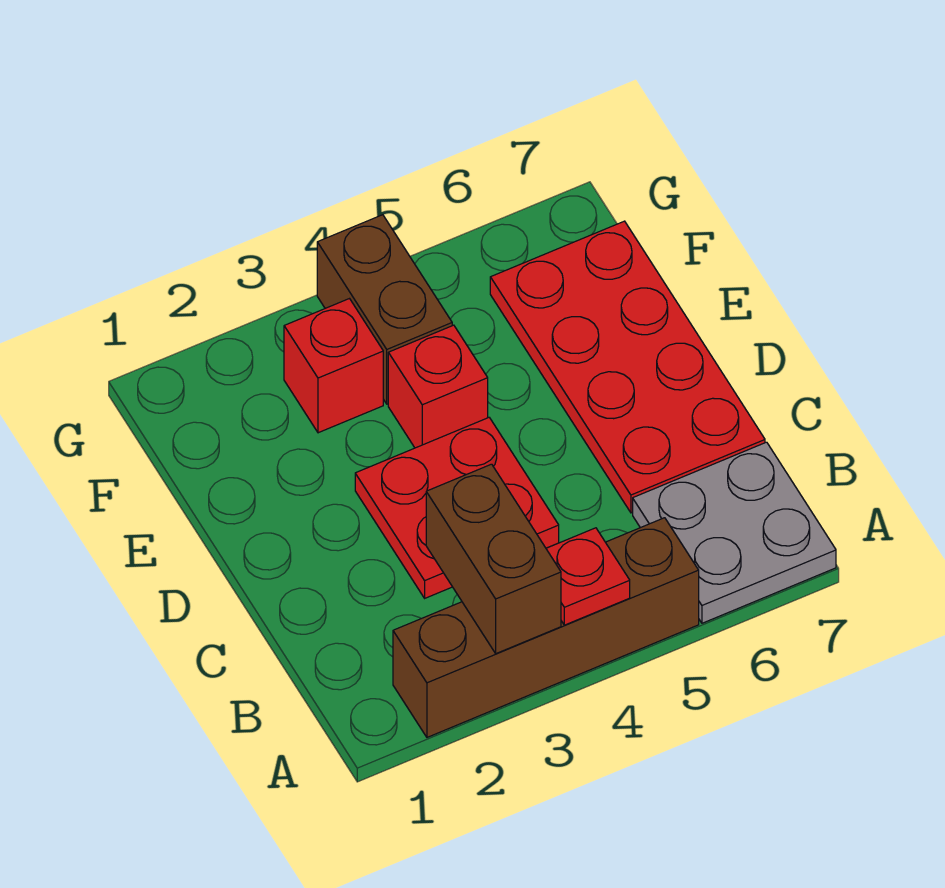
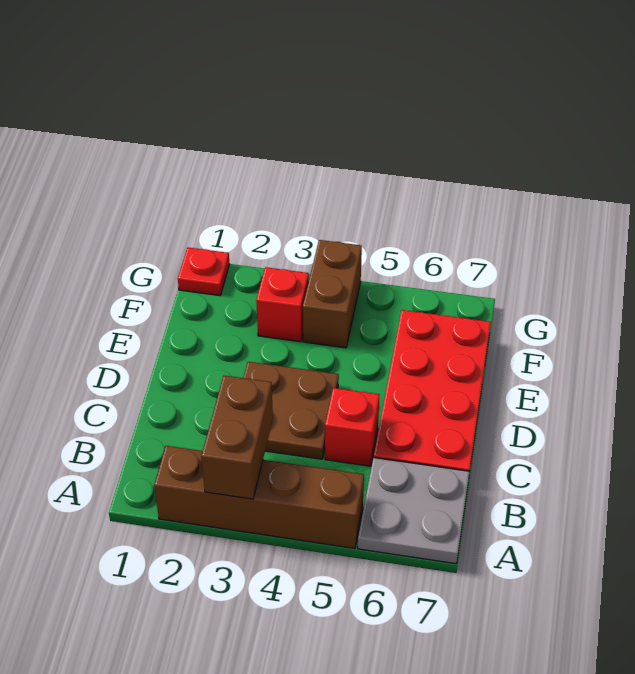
red plate A4 level 2 -> red plate G1 level 1
red plate C3:D4 level 1 -> brown plate C3:D4 level 1
red brick E4 level 1 -> red brick C5 level 1

